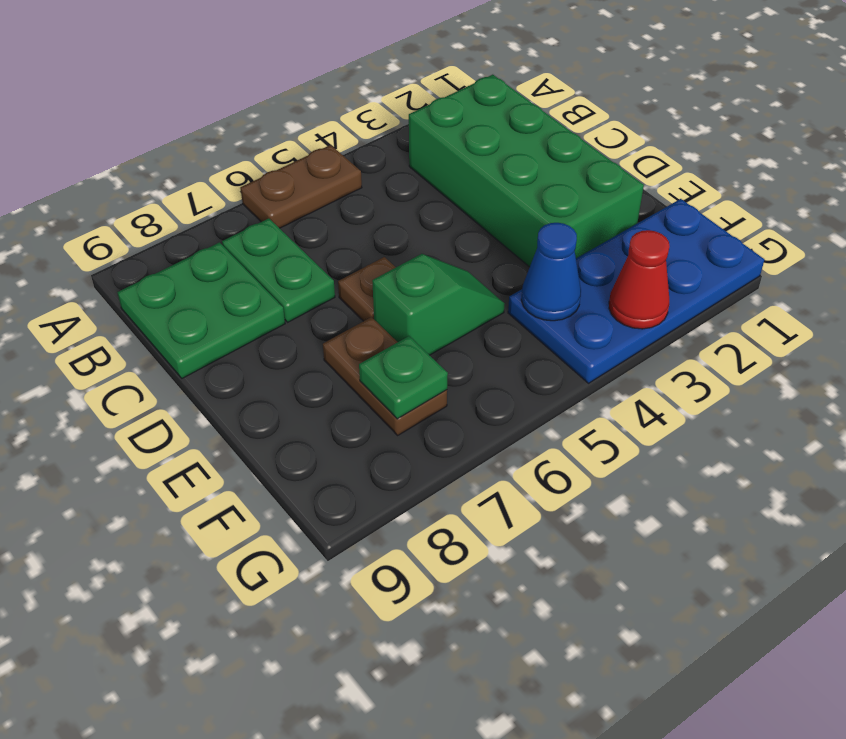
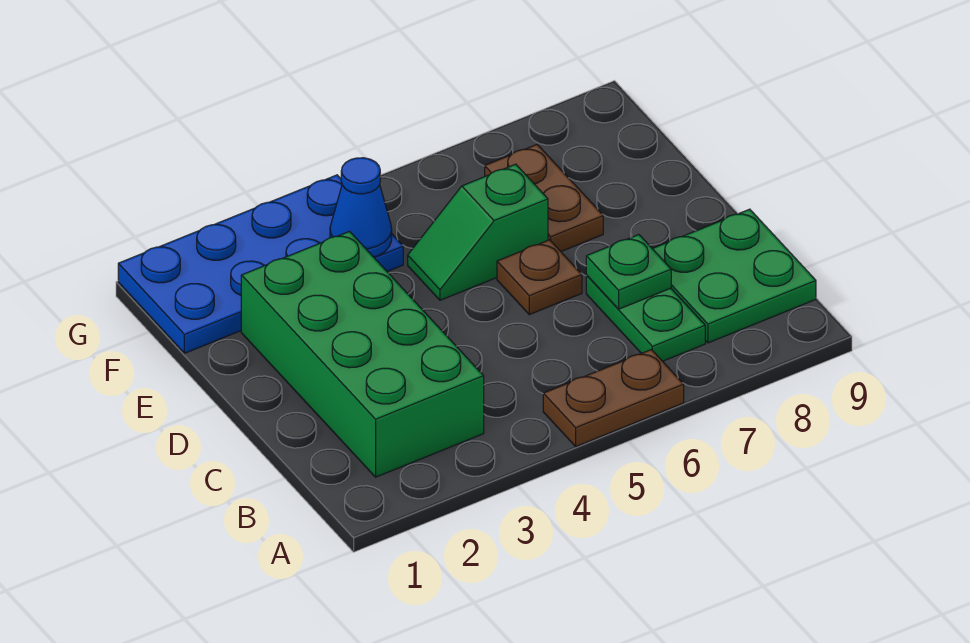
green plate F7 level 2 -> green plate C7 level 2
red cone G3 level 2 -> none

